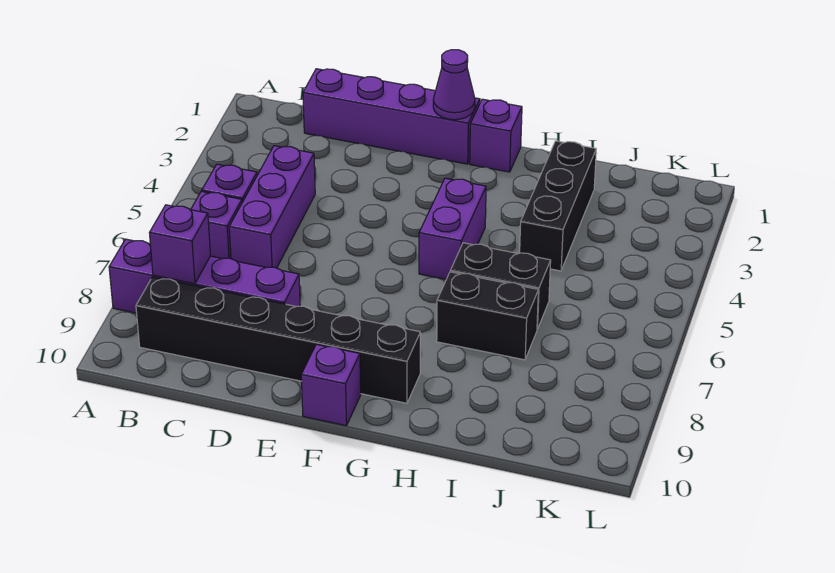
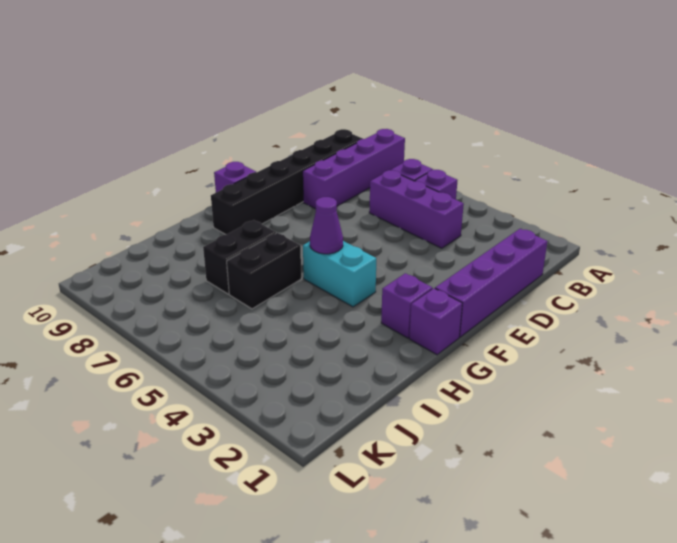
purple brick B8 level 2 -> purple brick G2 level 1
purple cone F1 level 2 -> purple cone G5 level 2
purple brick G4:G5 level 1 -> cyan brick G4:G5 level 1
black brick I2:I4 level 1 -> none

